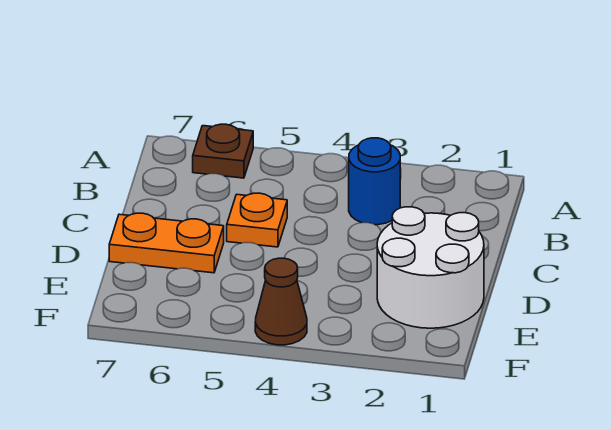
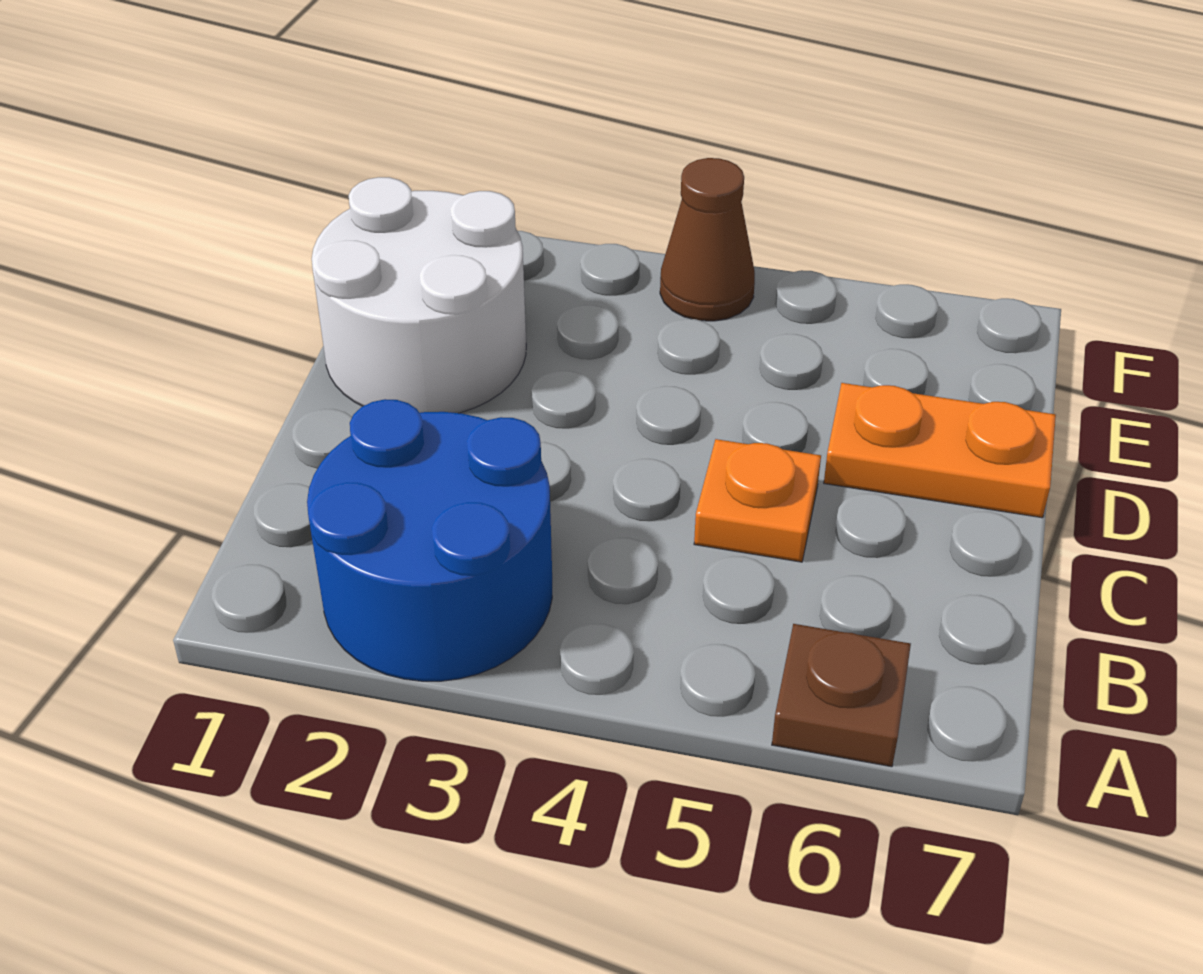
blue round brick B3 level 1 -> blue round brick A2:B3 level 1

